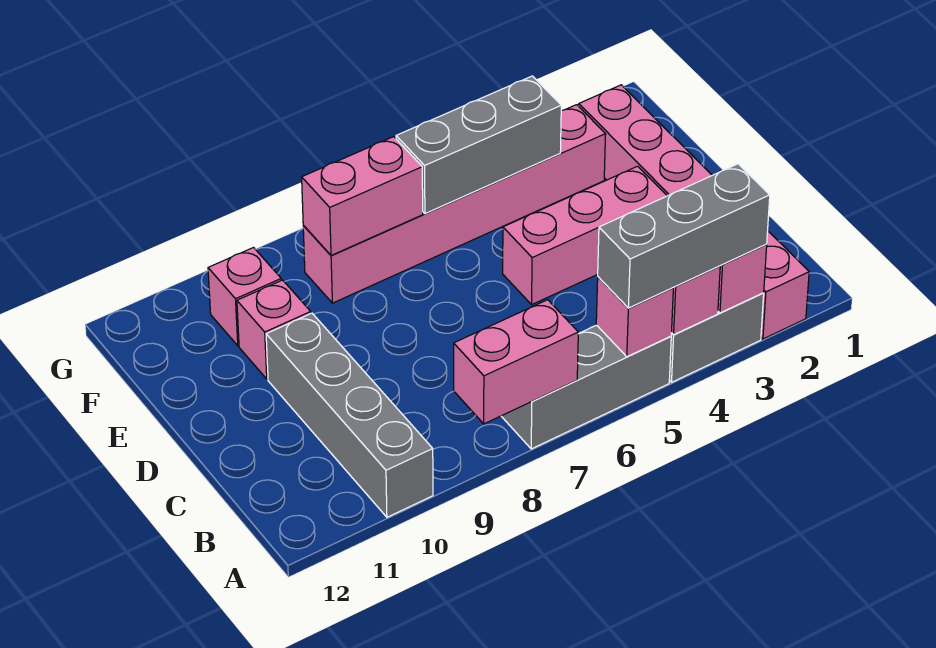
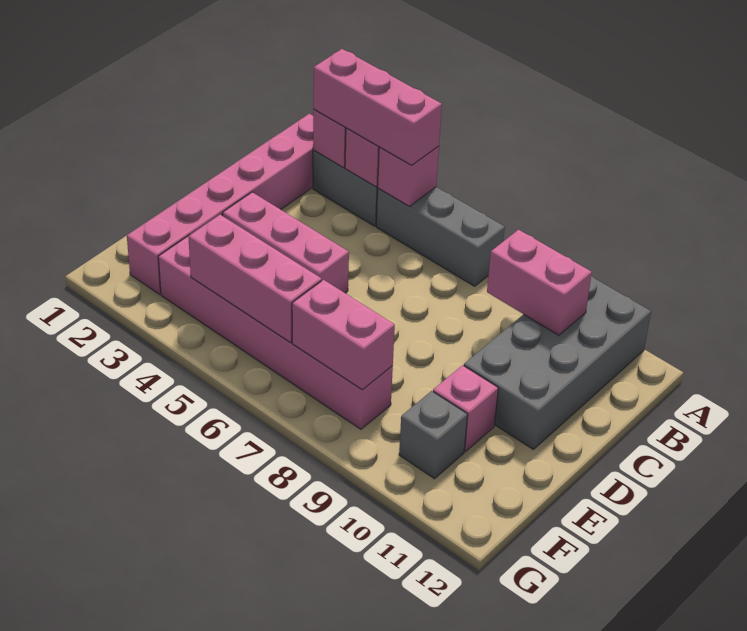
grey brick A3:A5 level 3 -> pink brick A3:A5 level 3
pink brick A7:A8 level 2 -> pink brick B9:B10 level 2
grey brick A10:D10 level 1 -> grey brick A10:D11 level 1
grey brick F4:F6 level 2 -> pink brick F4:F6 level 2
pink brick F10 level 1 -> grey brick F10 level 1

